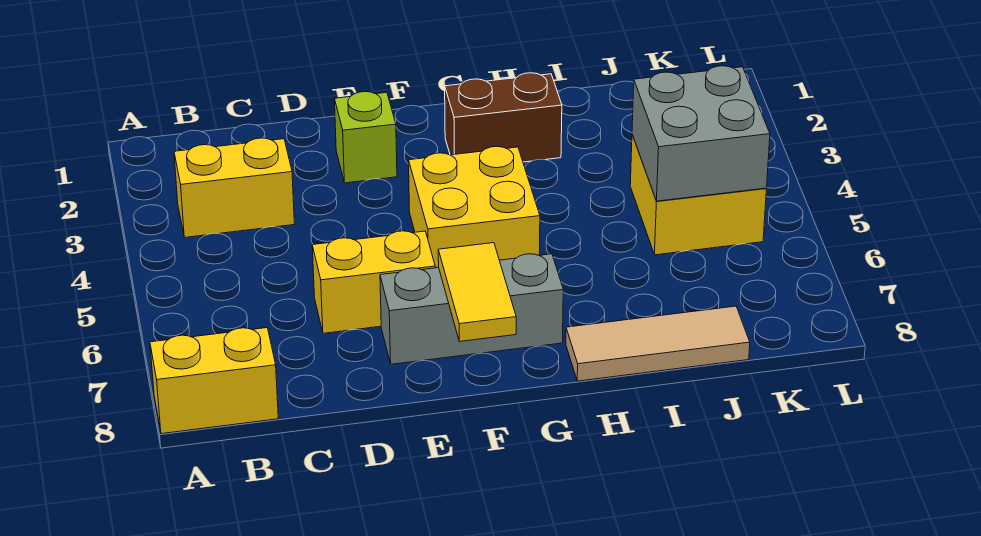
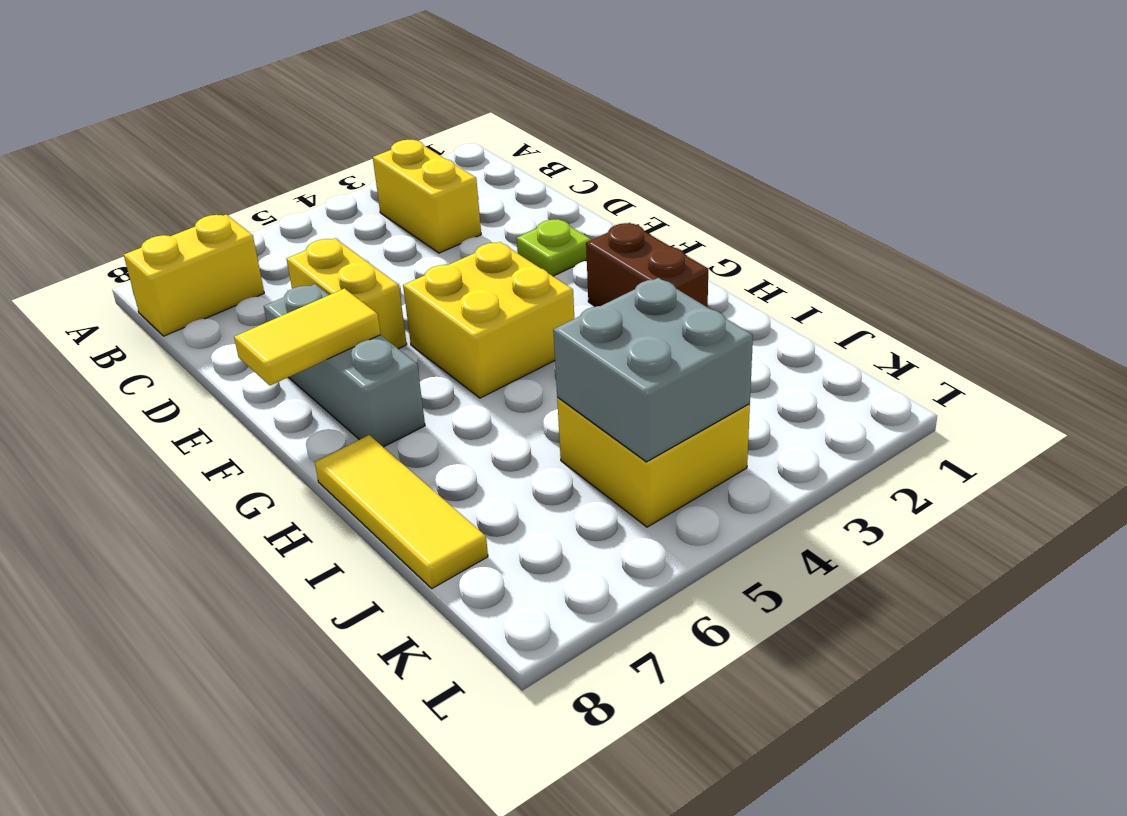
yellow brick A8:B8 level 1 -> yellow brick B7:B8 level 1
lime brick E2 level 1 -> lime plate E2 level 1
tan tile H8:J8 level 1 -> yellow tile H8:J8 level 1

